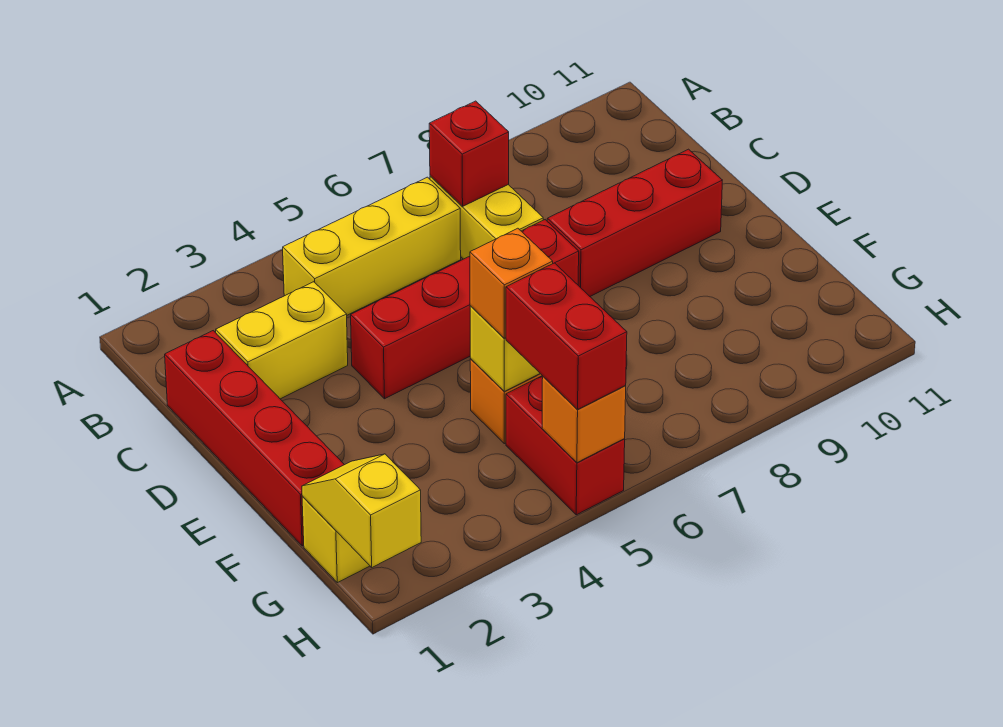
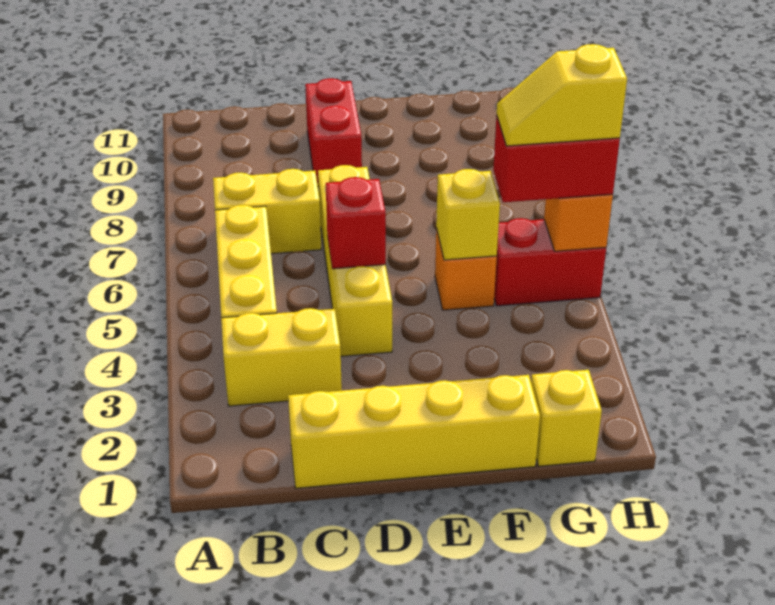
red brick B7 level 2 -> red brick D5 level 2
red brick C1:F1 level 1 -> yellow brick C1:F1 level 1
yellow brick C2:C3 level 1 -> yellow brick B3:C3 level 1
red brick D4:D7 level 1 -> yellow brick D4:D7 level 1
red brick D8:D10 level 1 -> red brick D9:D10 level 1
orange brick F5 level 3 -> none
yellow slope G1:H1 level 2 top H -> yellow slope G5:H5 level 4 top H

